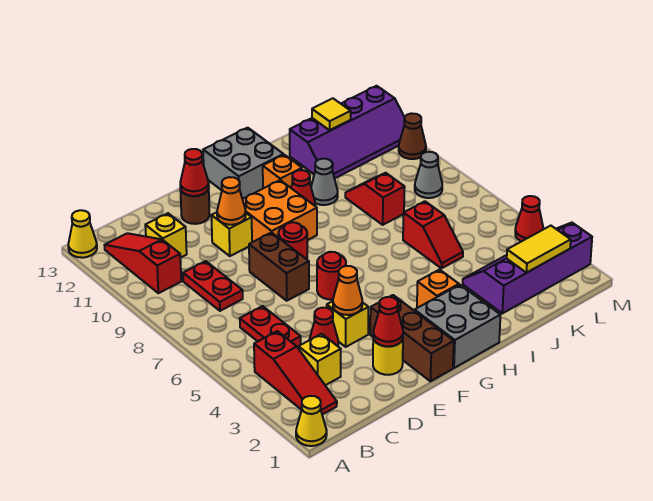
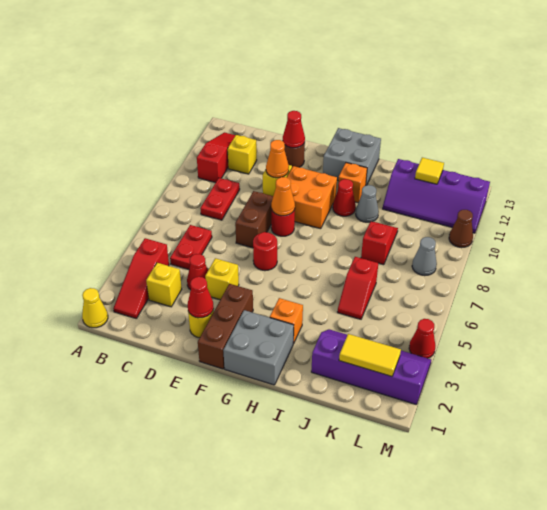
yellow cone A13 level 1 -> none
orange cone E4 level 2 -> orange cone F8 level 2

